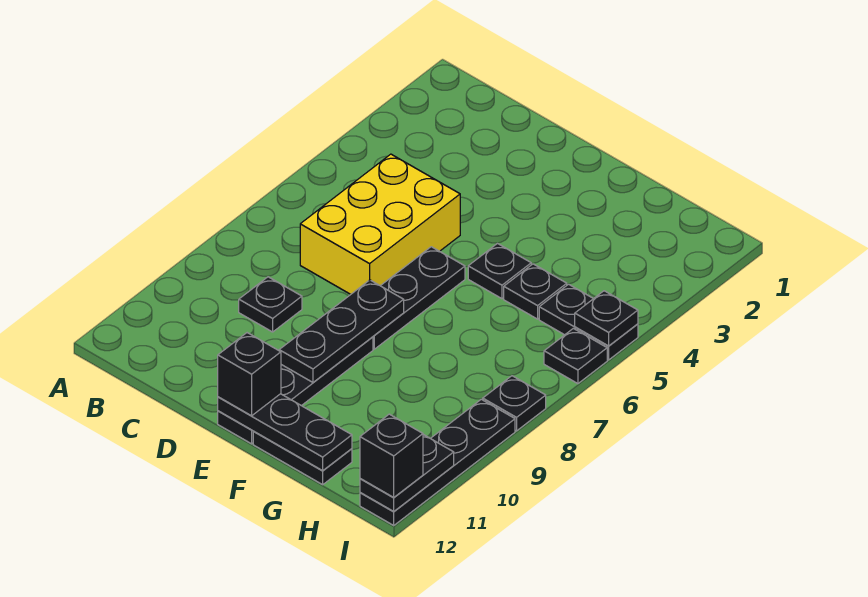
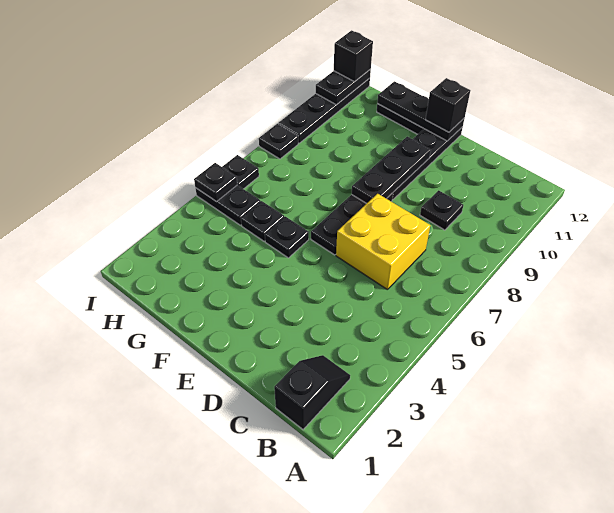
none -> black slope B1:B2 level 1 top 1
yellow brick C5:D7 level 1 -> yellow brick C6:D7 level 1

